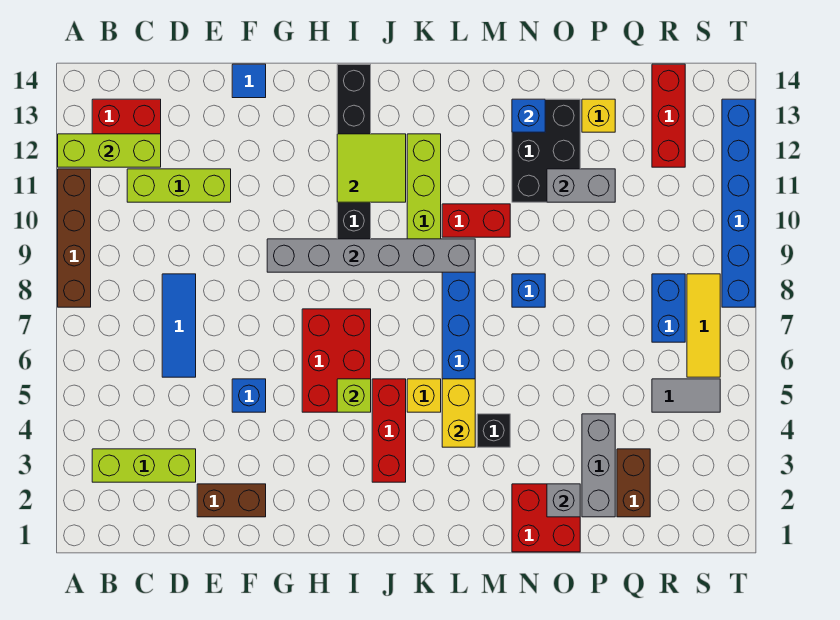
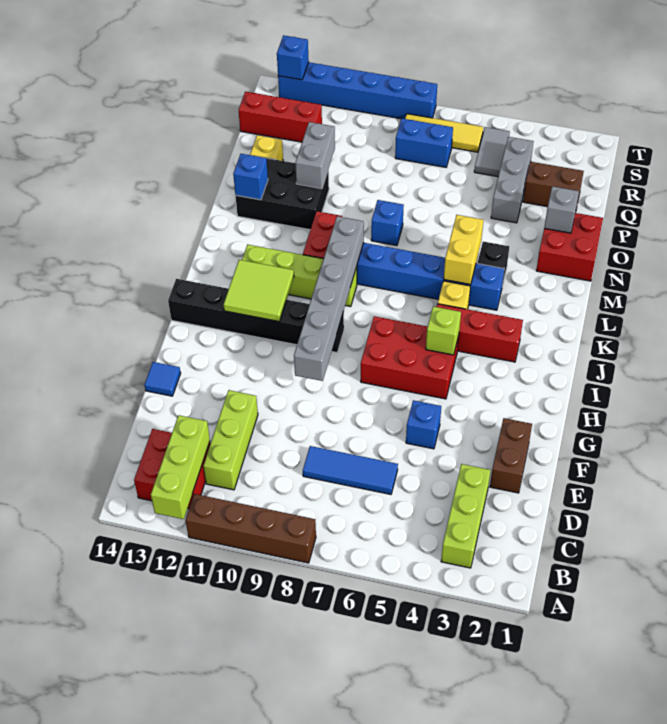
yellow brick L4:L5 level 2 -> yellow brick L5:M5 level 2
grey brick P2:P4 level 1 -> grey brick P4:R4 level 1
none -> blue brick T13 level 2

